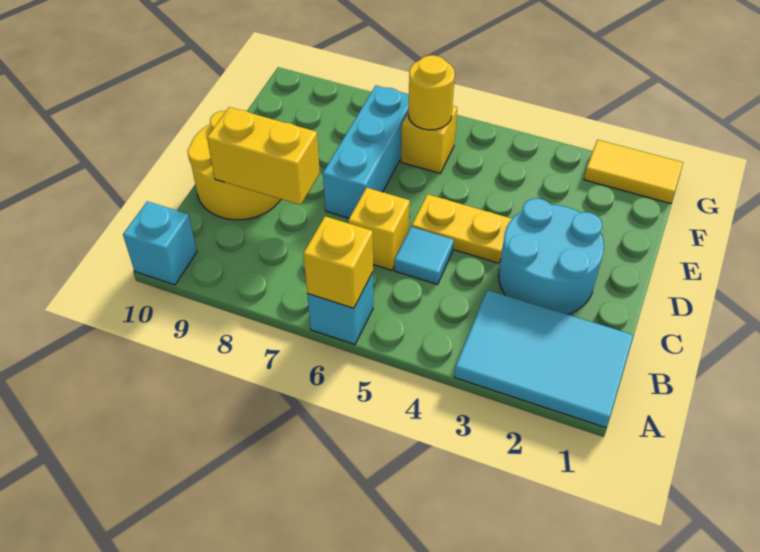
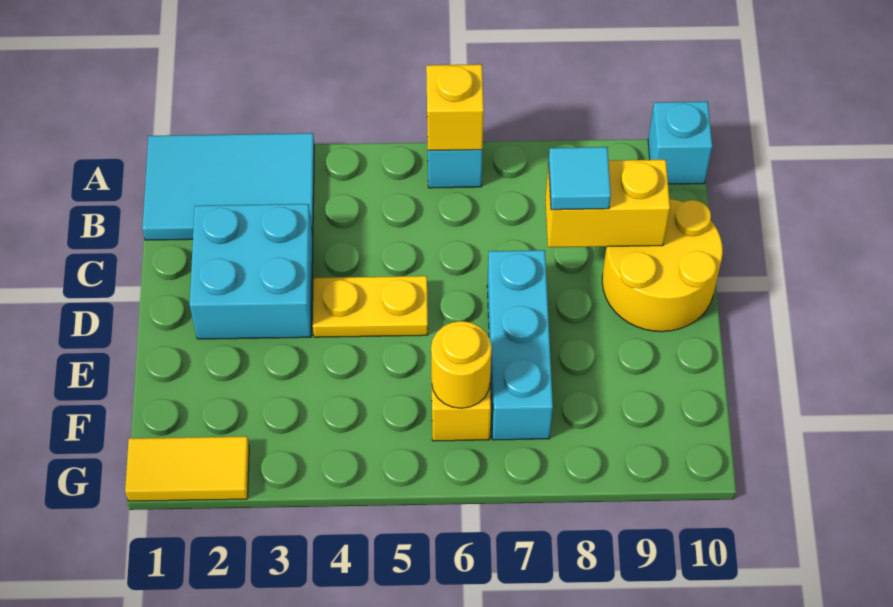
cyan round brick C2:D3 level 1 -> cyan brick C2:D3 level 1
cyan tile C5 level 1 -> cyan tile C8 level 3
yellow brick C6 level 1 -> none

